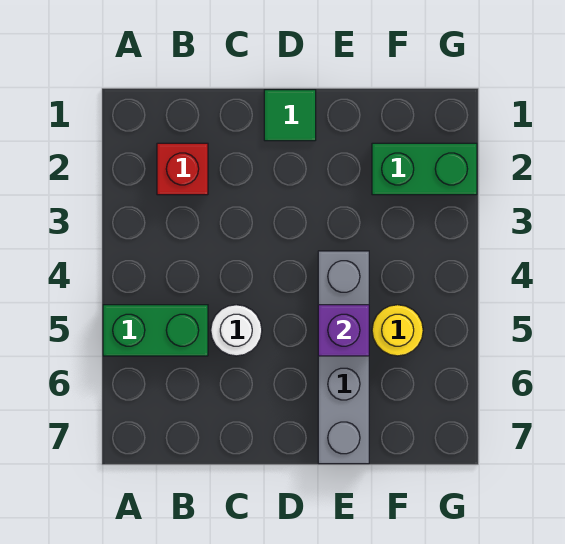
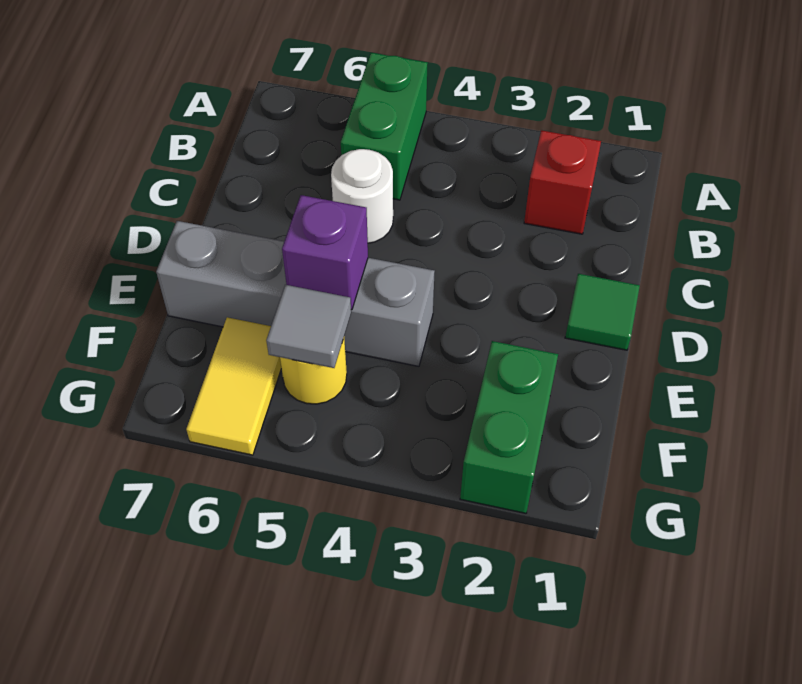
none -> grey tile F5 level 2
none -> yellow tile F6:G6 level 1

